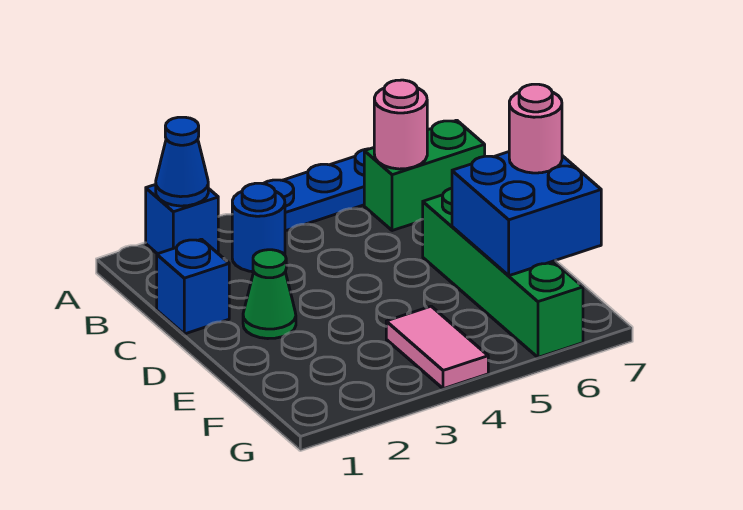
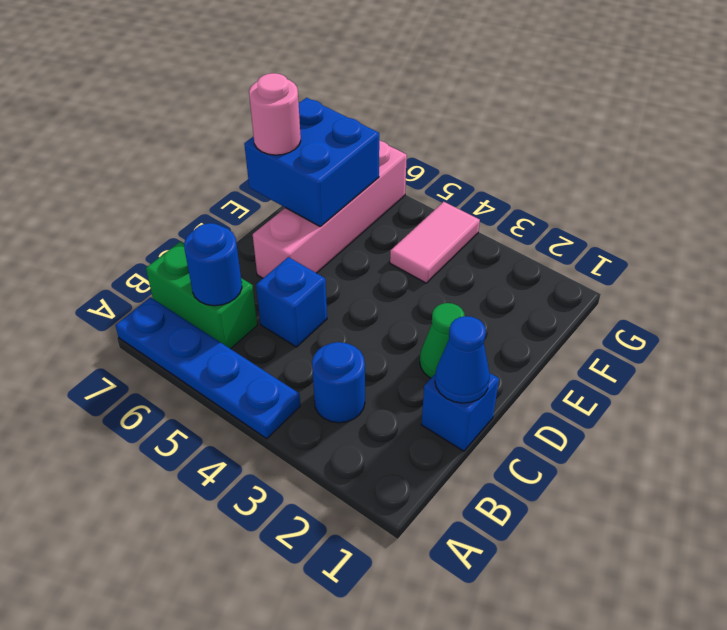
blue brick A2 level 1 -> blue brick C5 level 1
blue cone A2 level 2 -> blue cone C1 level 2
pink round brick B6 level 2 -> blue round brick B6 level 2
green brick D6:G6 level 1 -> pink brick D6:G6 level 1

